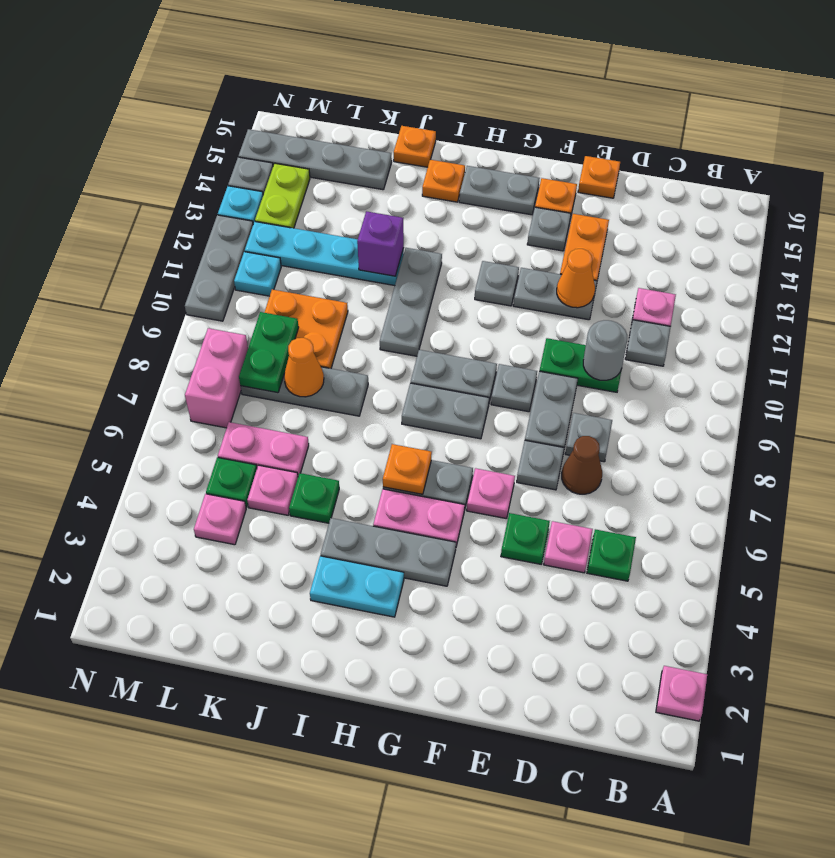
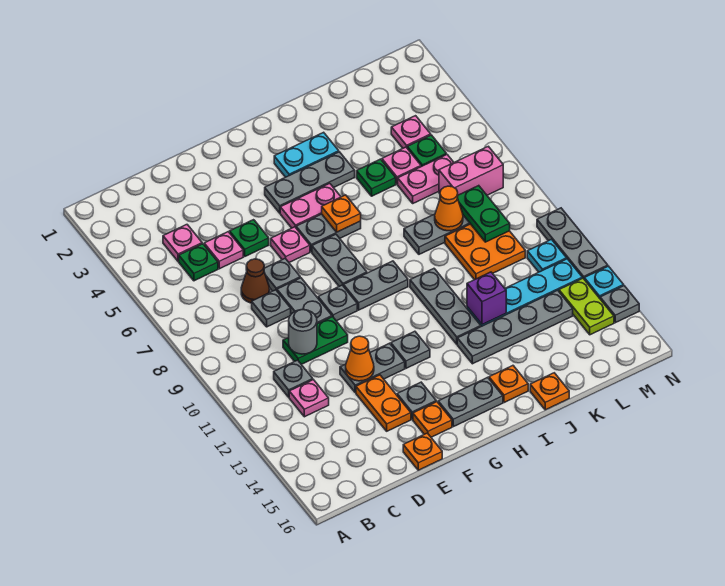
pink plate A2 level 1 -> pink plate C4 level 1
grey plate G8:H8 level 1 -> grey plate G7:G8 level 1
grey plate K15:N15 level 1 -> grey plate I13:L13 level 1
pink brick M7:M8 level 1 -> pink brick L7:M7 level 1

